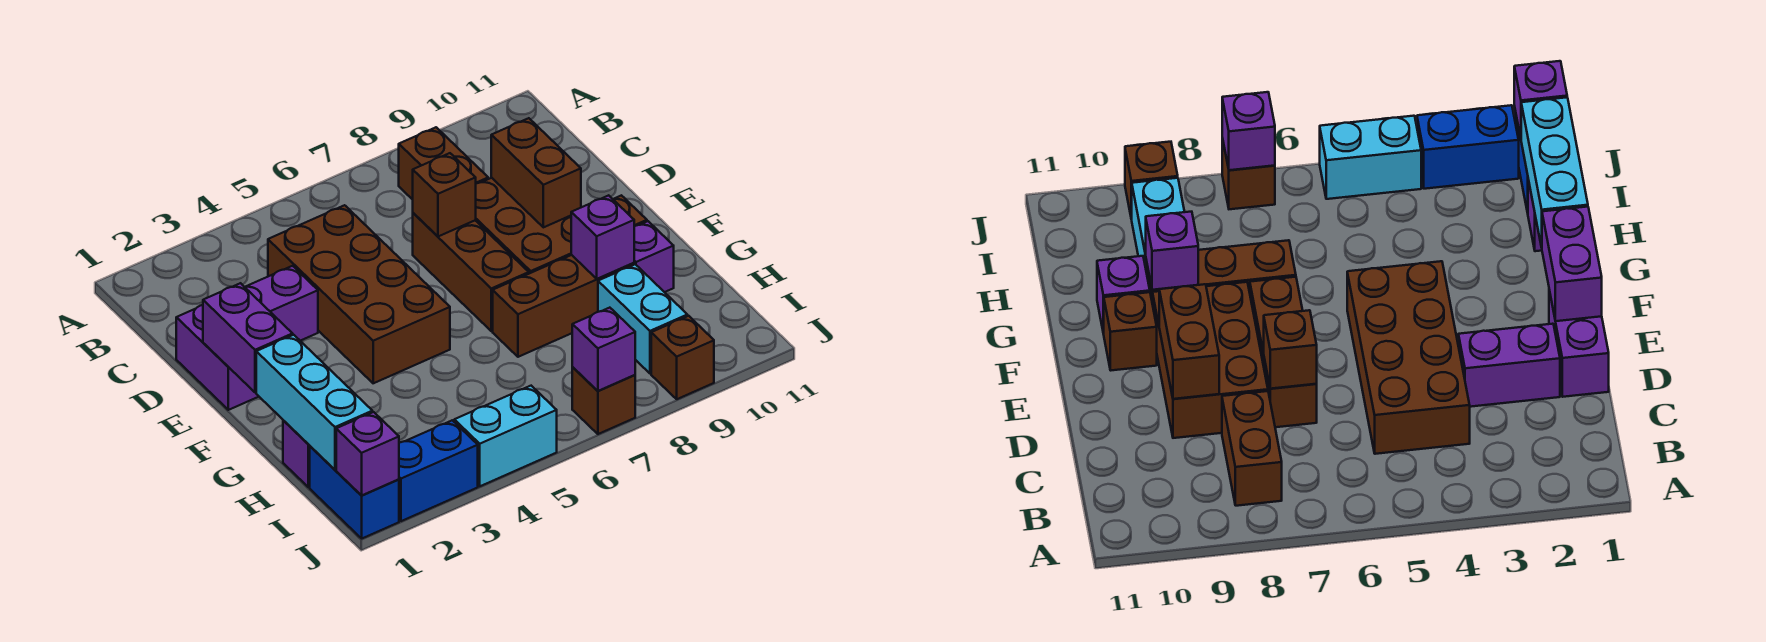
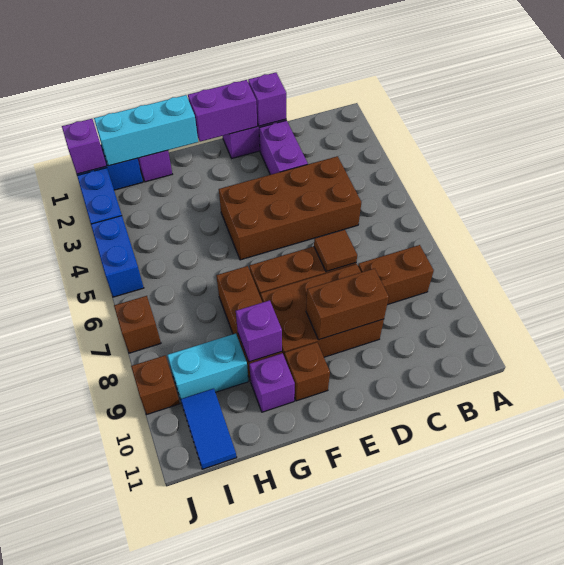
brown brick D7 level 2 -> brown tile D7 level 2
none -> blue tile I10:I11 level 1
cyan brick J4:J5 level 1 -> blue brick J4:J5 level 1
purple brick J7 level 2 -> purple brick D1 level 2

